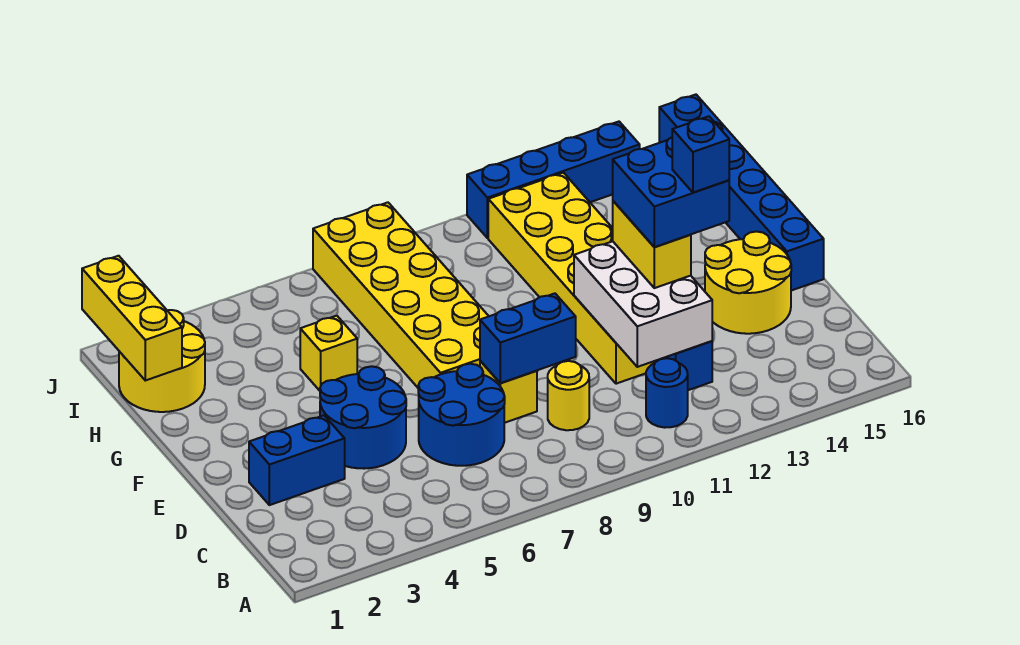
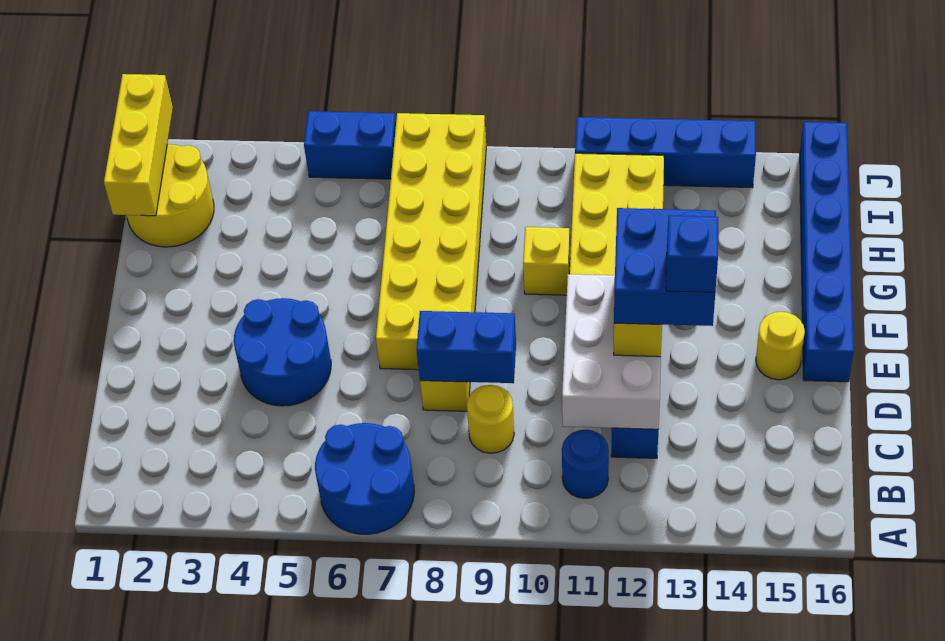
blue round brick C6:D7 level 1 -> blue round brick A6:B7 level 1
blue brick D2:D3 level 1 -> blue brick J5:J6 level 1
yellow round brick D14:E15 level 1 -> yellow round brick E15 level 1
yellow brick G5 level 1 -> yellow brick G10 level 1

